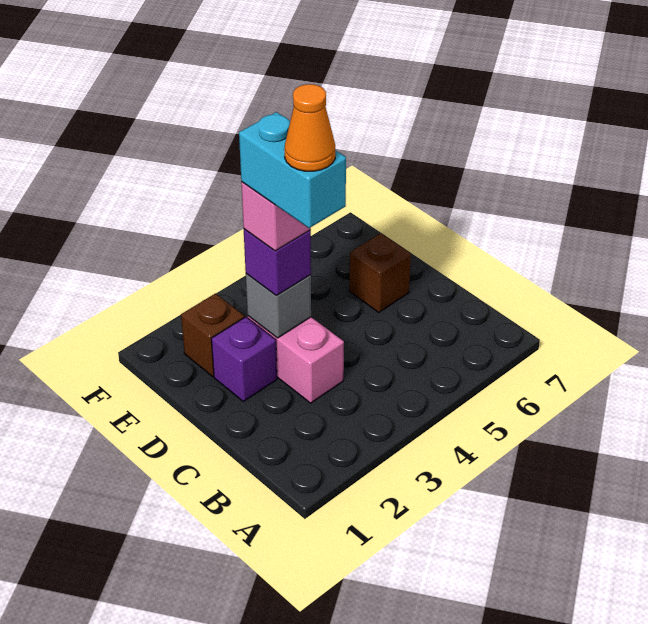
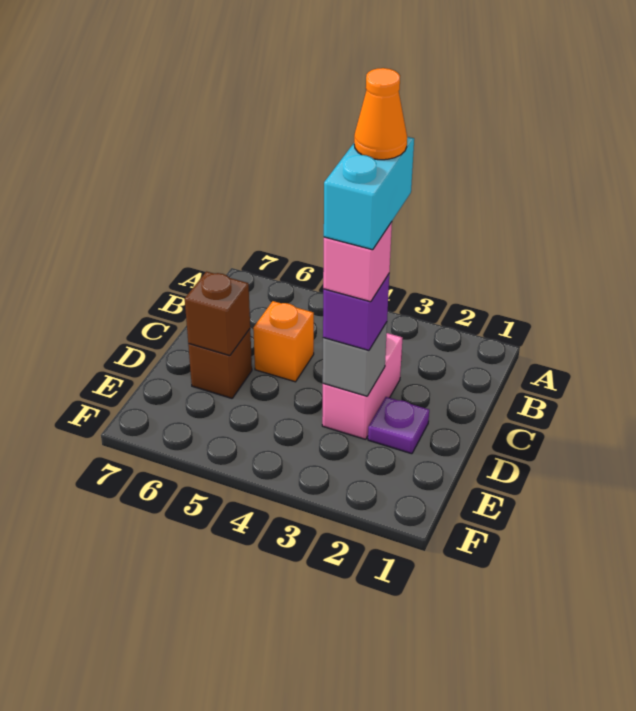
none -> orange brick C5 level 1
purple brick D2 level 1 -> purple plate D2 level 1
brown brick E2 level 1 -> brown brick D6 level 2

